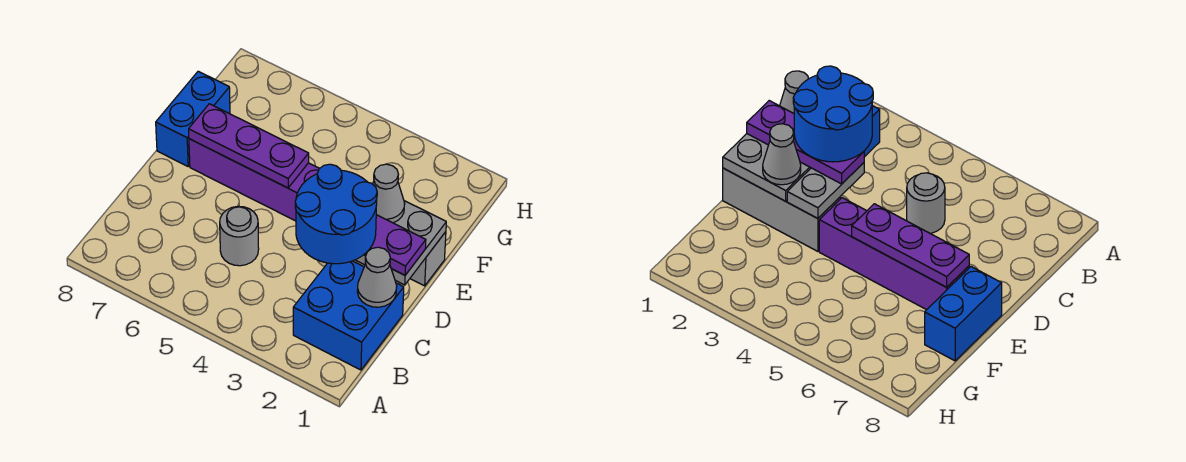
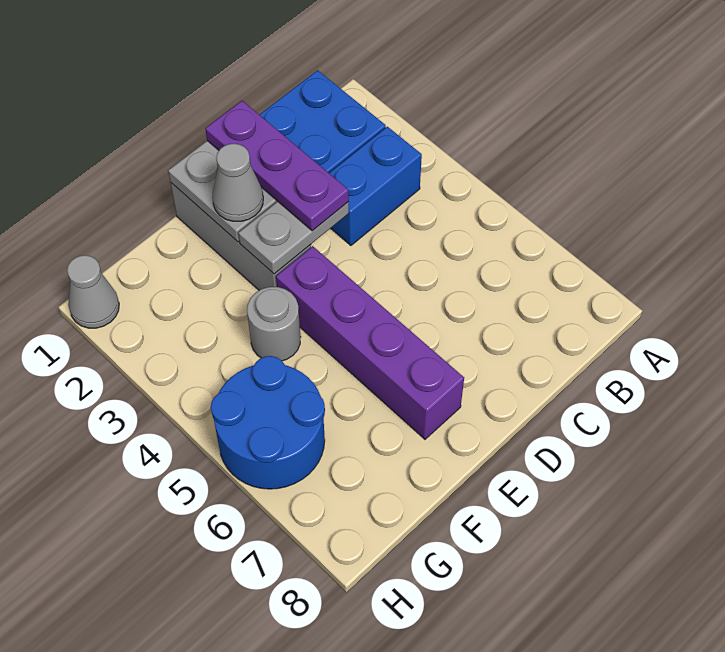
grey cone C1 level 2 -> grey cone H1 level 1
blue round brick C2:D3 level 4 -> blue round brick G5:H6 level 1
grey round brick C5 level 1 -> grey round brick F4 level 1
purple plate E5:E7 level 2 -> none
blue brick E8:F8 level 1 -> blue brick B3:C3 level 1

